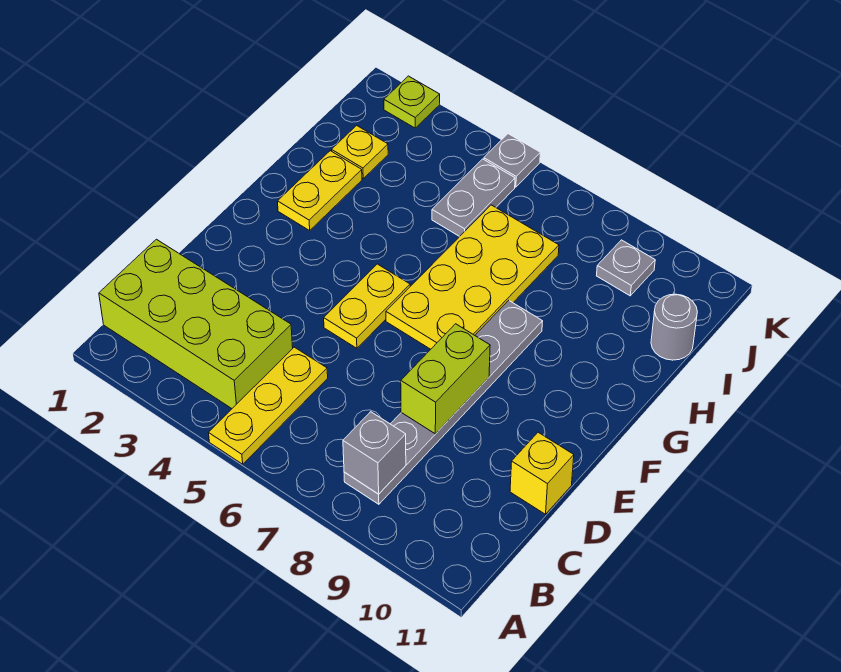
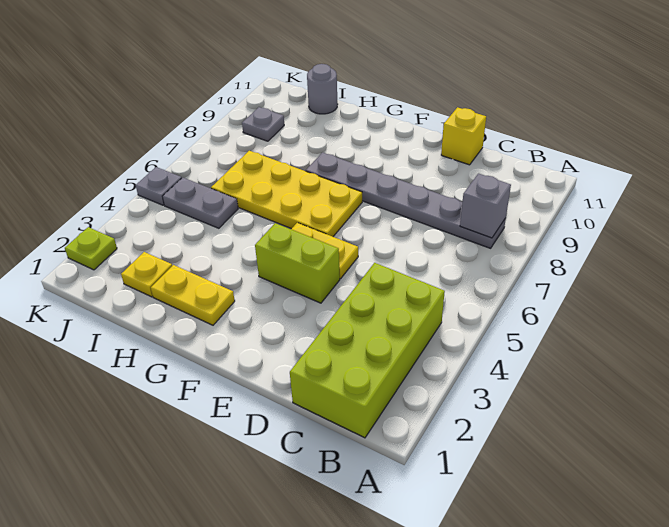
yellow plate A5:C5 level 1 -> none
lime brick D8:E8 level 2 -> lime brick E4:F4 level 1

